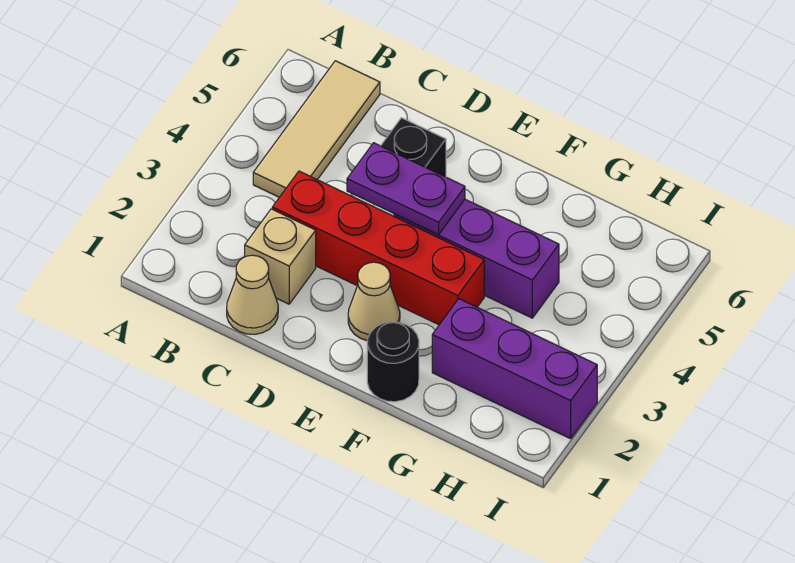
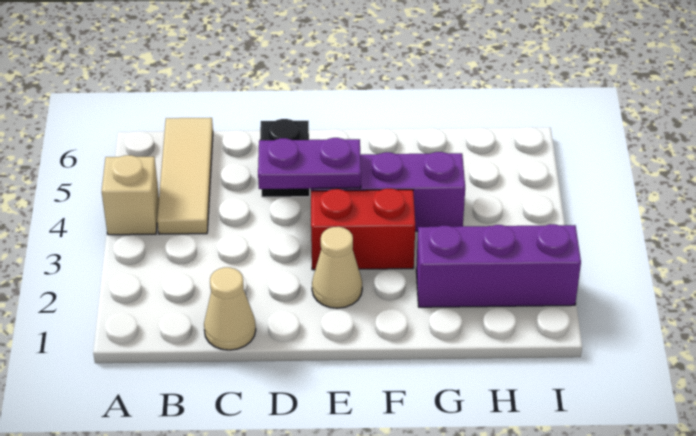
tan brick C2 level 1 -> tan brick A4 level 1
red brick C3:F3 level 1 -> red brick E3:F3 level 1
black round brick F1 level 1 -> none

